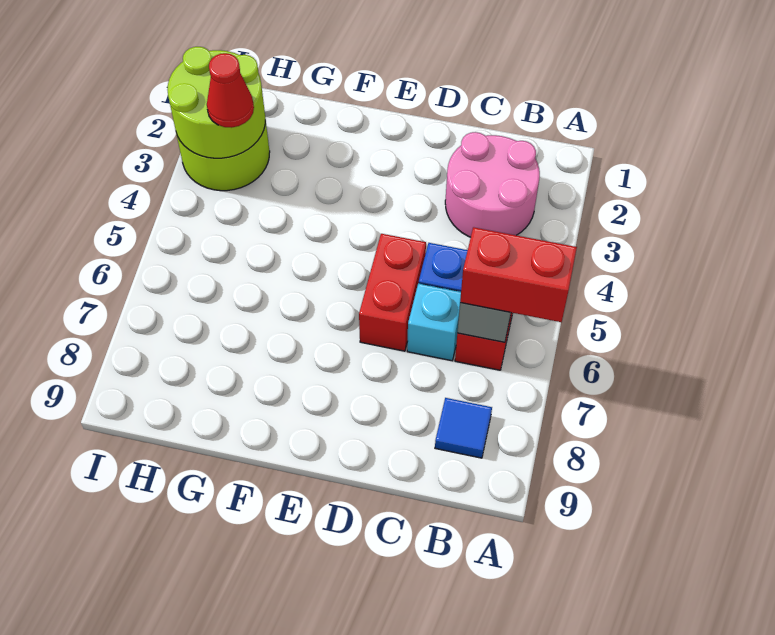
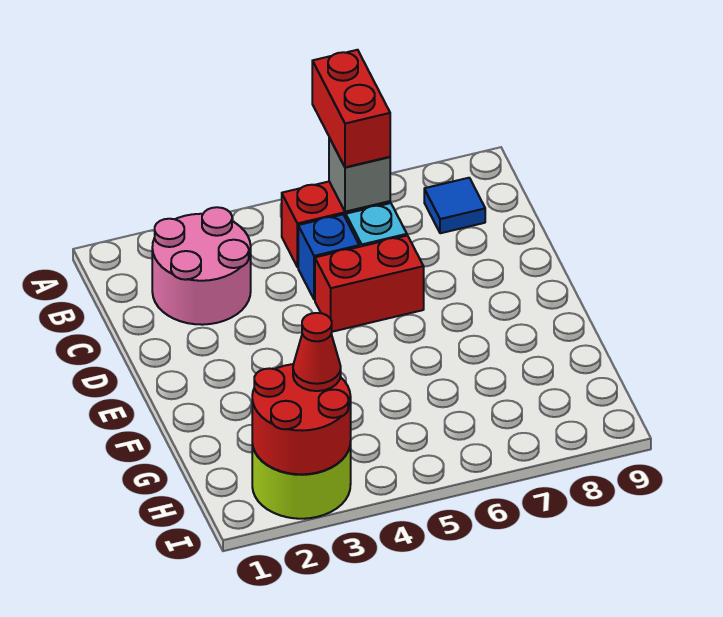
lime round brick H2:I3 level 2 -> red round brick H2:I3 level 2

